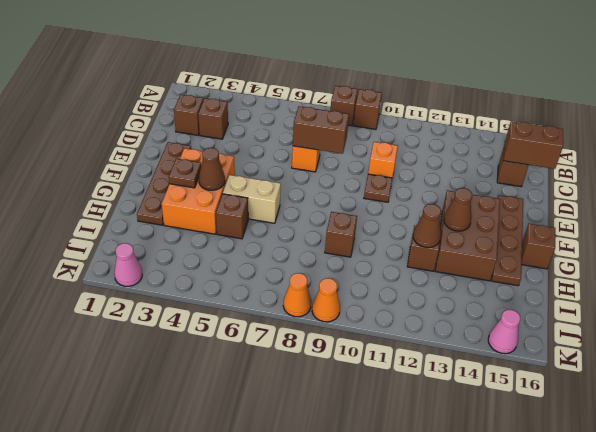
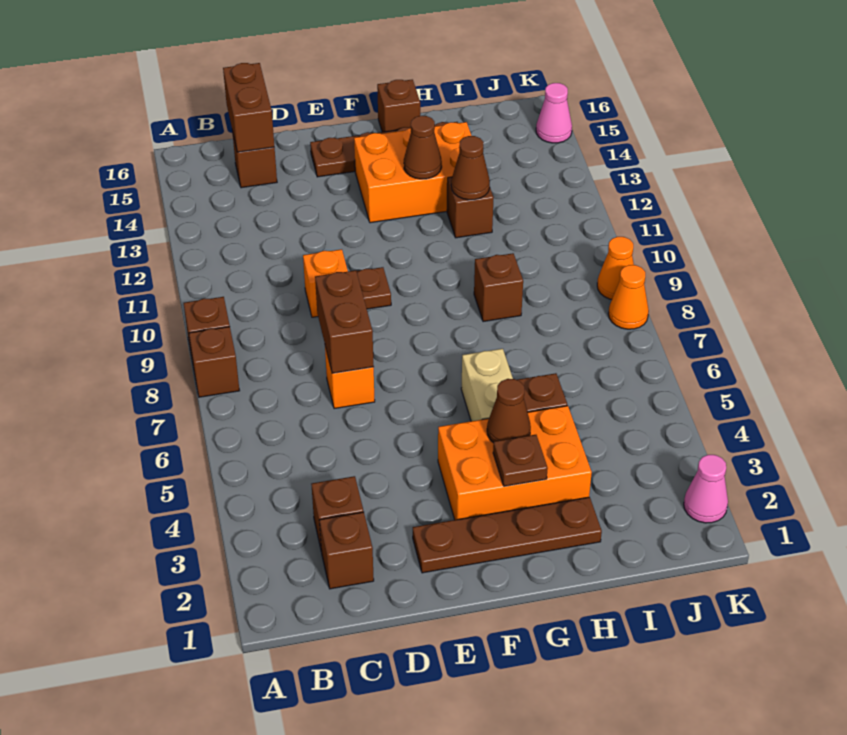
brown brick F13:H14 level 1 -> orange brick F13:H14 level 1

